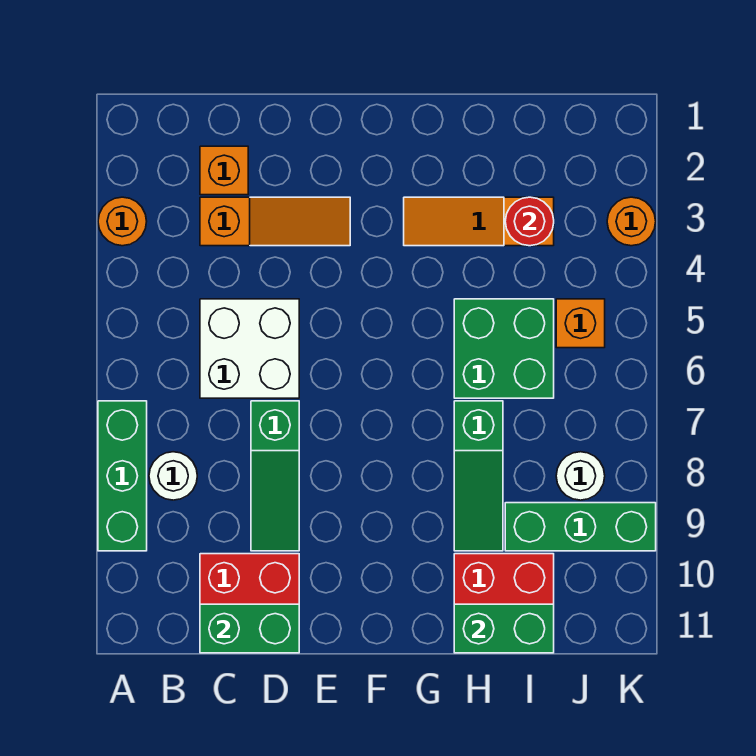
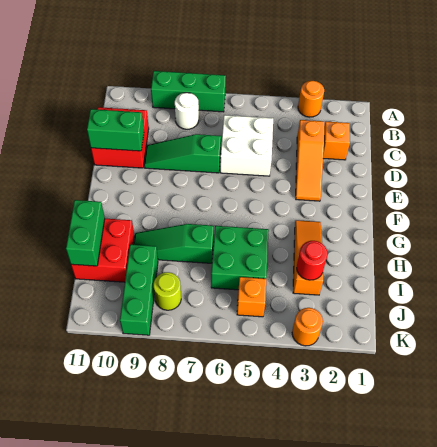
green brick C11:D11 level 2 -> green brick D10:D11 level 2
white round brick J8 level 1 -> lime round brick J8 level 1

